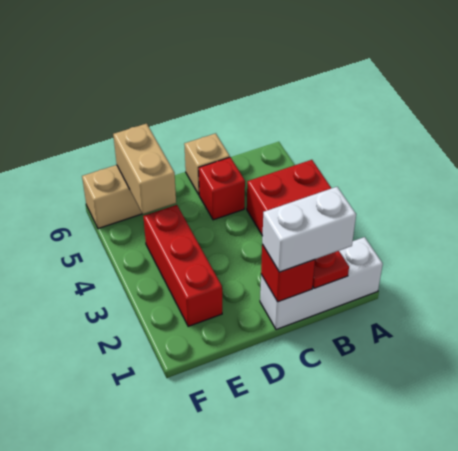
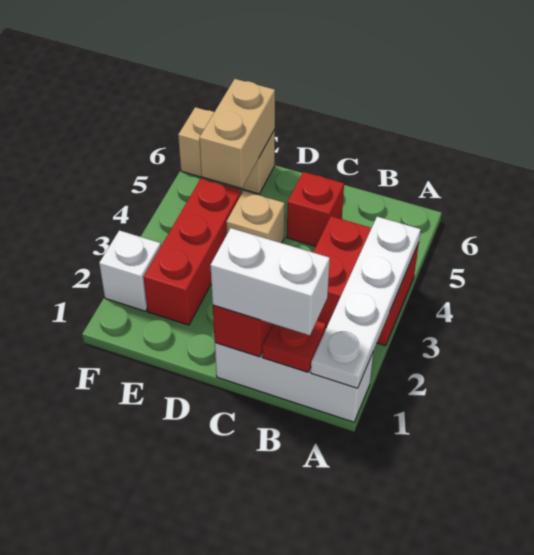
none -> white plate A1:A4 level 2
tan brick C6 level 1 -> tan brick D4 level 1
none -> white brick F2 level 1

